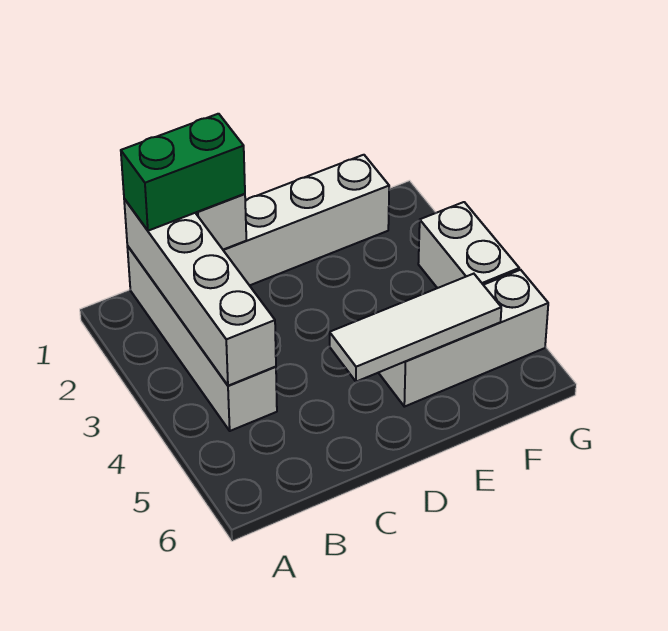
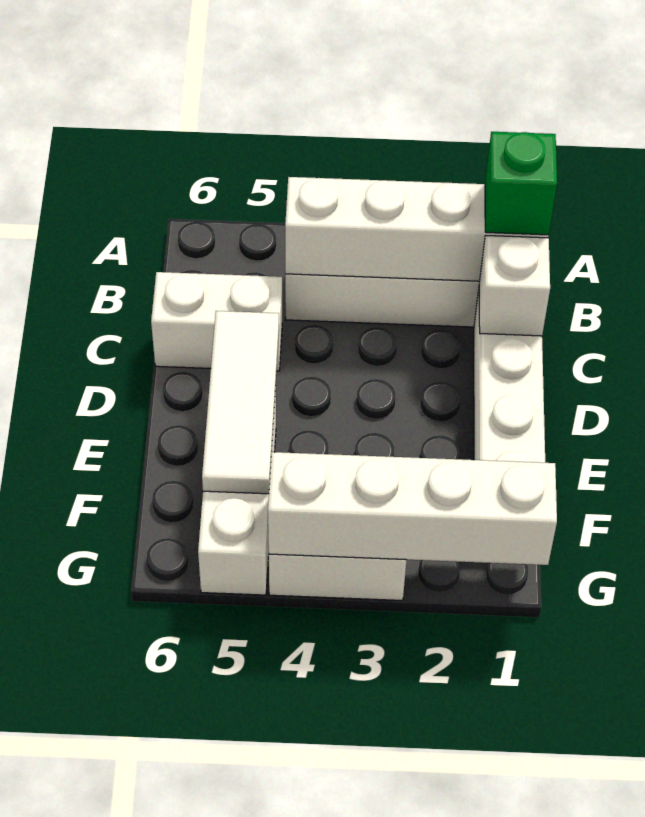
green brick B1:C1 level 3 -> green brick B1 level 3
none -> white brick C5:C6 level 1
none -> white brick G1:G4 level 2

